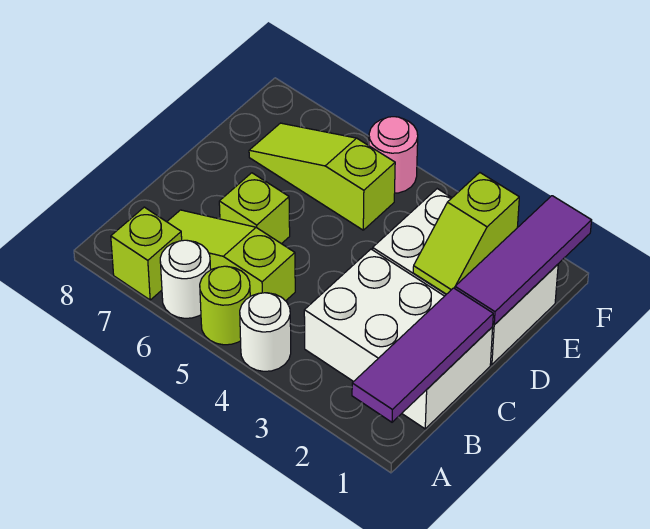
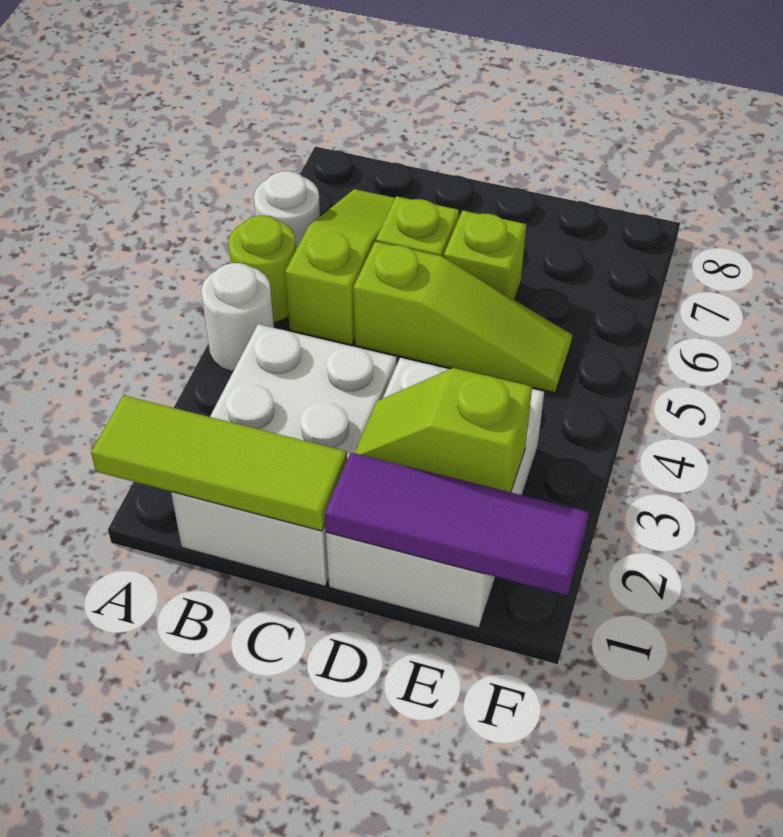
purple tile A1:C1 level 2 -> lime tile A1:C1 level 2
lime brick A7 level 1 -> lime brick D6 level 1
lime slope E5:E7 level 1 top 5 -> lime slope C5:E5 level 1 top C
pink round brick F5 level 1 -> none

